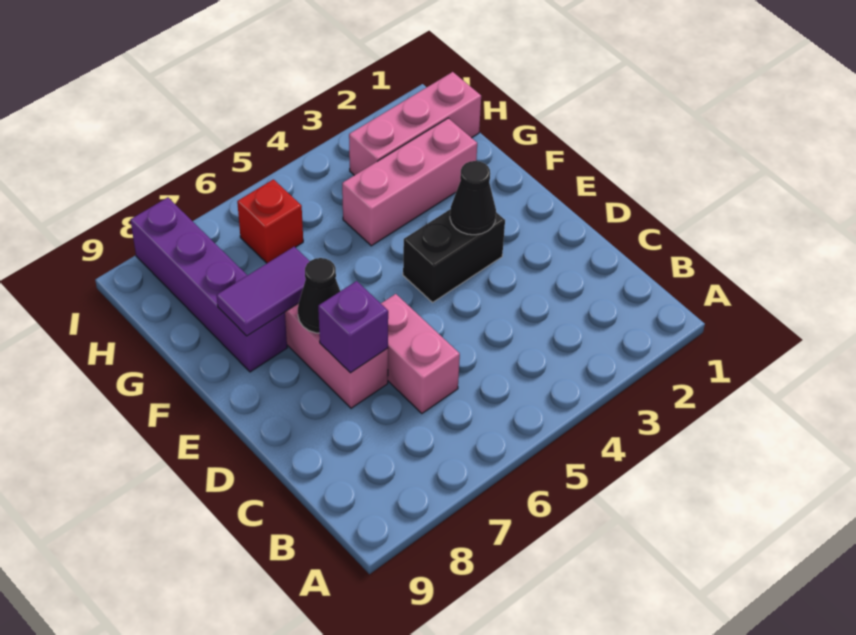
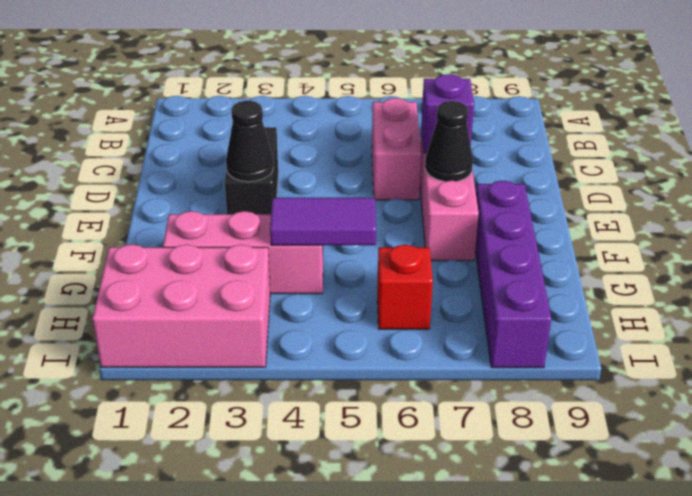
black brick E3:E4 level 1 -> black brick D3:E3 level 1
purple tile F7:F8 level 2 -> purple tile G4:G5 level 2
pink brick H1:H3 level 1 -> pink brick H1:I3 level 1

